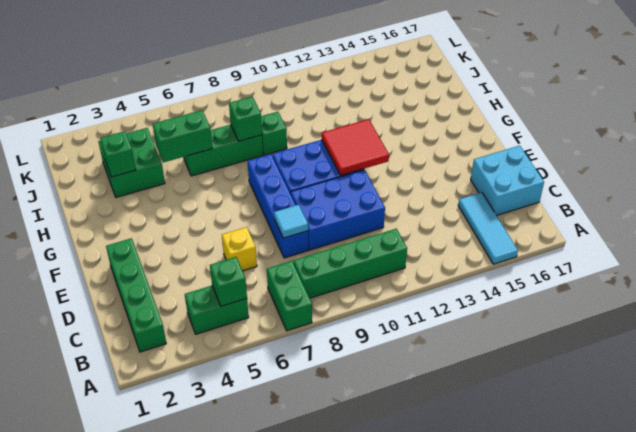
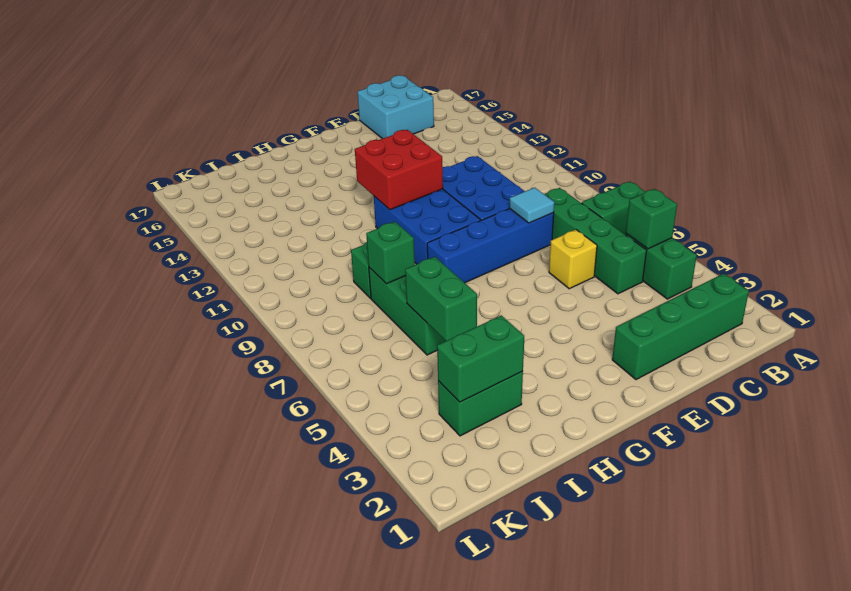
cyan tile A15:C15 level 1 -> none
green brick B8:B11 level 1 -> green brick C5:C8 level 1
red tile F11:G12 level 2 -> red brick F11:G12 level 2
green brick I3:J4 level 1 -> green brick I3:J3 level 1
green brick I3 level 2 -> green brick I3:J3 level 2

